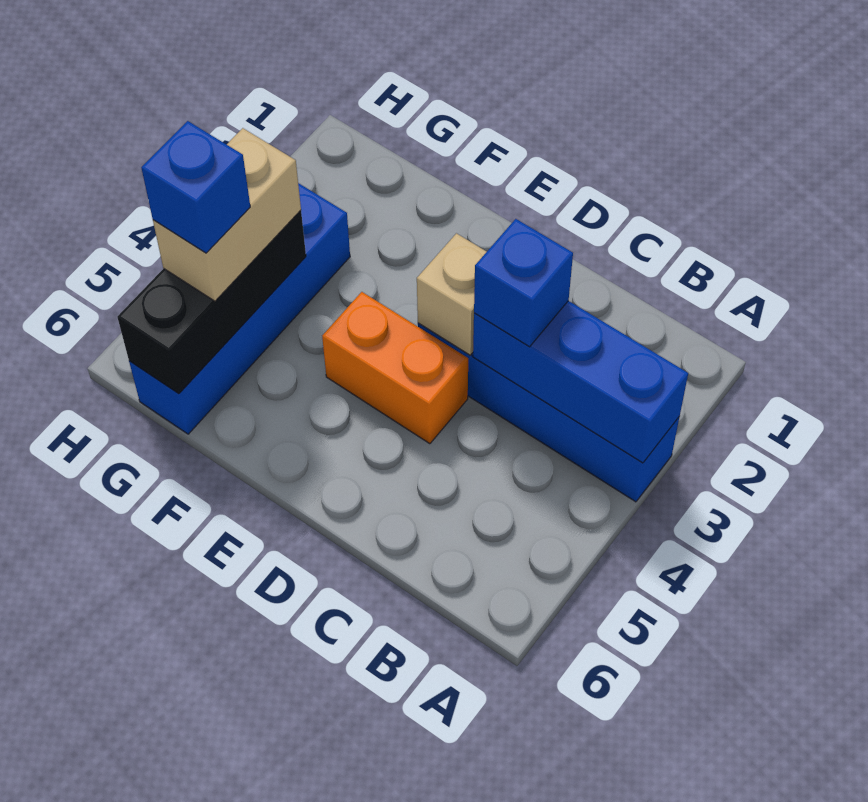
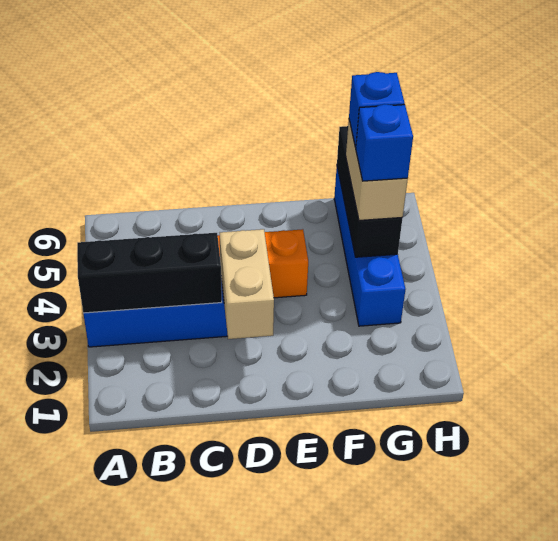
blue brick A3:C3 level 2 -> black brick A3:C3 level 2
blue brick C3 level 3 -> blue brick G4 level 4
tan brick D3 level 2 -> tan brick D2:D3 level 2

